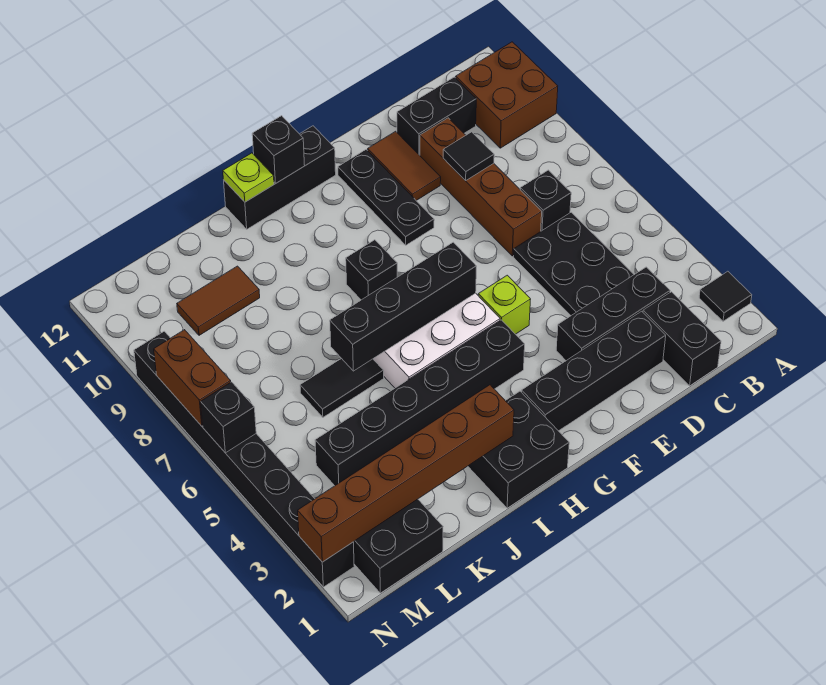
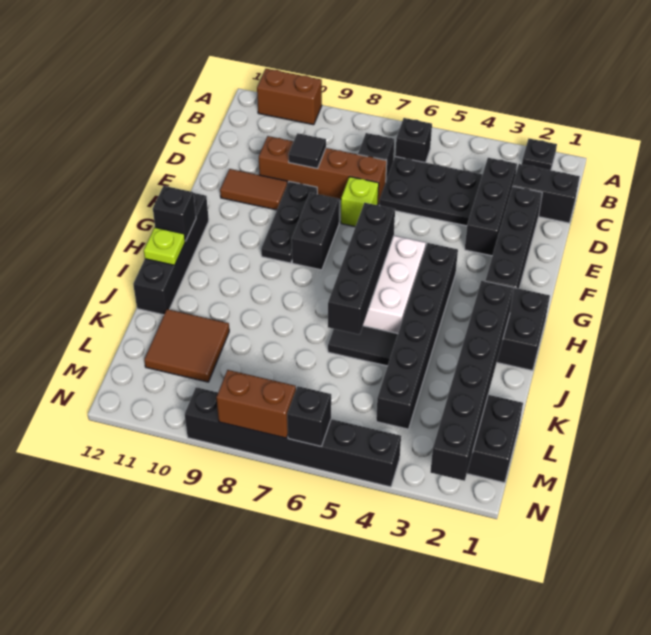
black tile A2 level 1 -> black plate A2 level 1
brown brick A10:B11 level 1 -> brown brick A10:A11 level 1
black brick C11:D11 level 1 -> black brick F8:G8 level 1
lime brick F5 level 1 -> lime brick E7 level 1
black plate F9:F11 level 1 -> black plate E9:G9 level 1
black brick G12:I12 level 1 -> black brick G12:J12 level 1
black brick H8 level 1 -> black brick B6 level 1
brown brick I2:N2 level 2 -> black brick I2:N2 level 2
black tile J6:K6 level 1 -> black tile J5:J6 level 1
brown tile K10:L10 level 1 -> brown tile K10:L11 level 1
black brick N2:N9 level 1 -> black brick N4:N9 level 1

